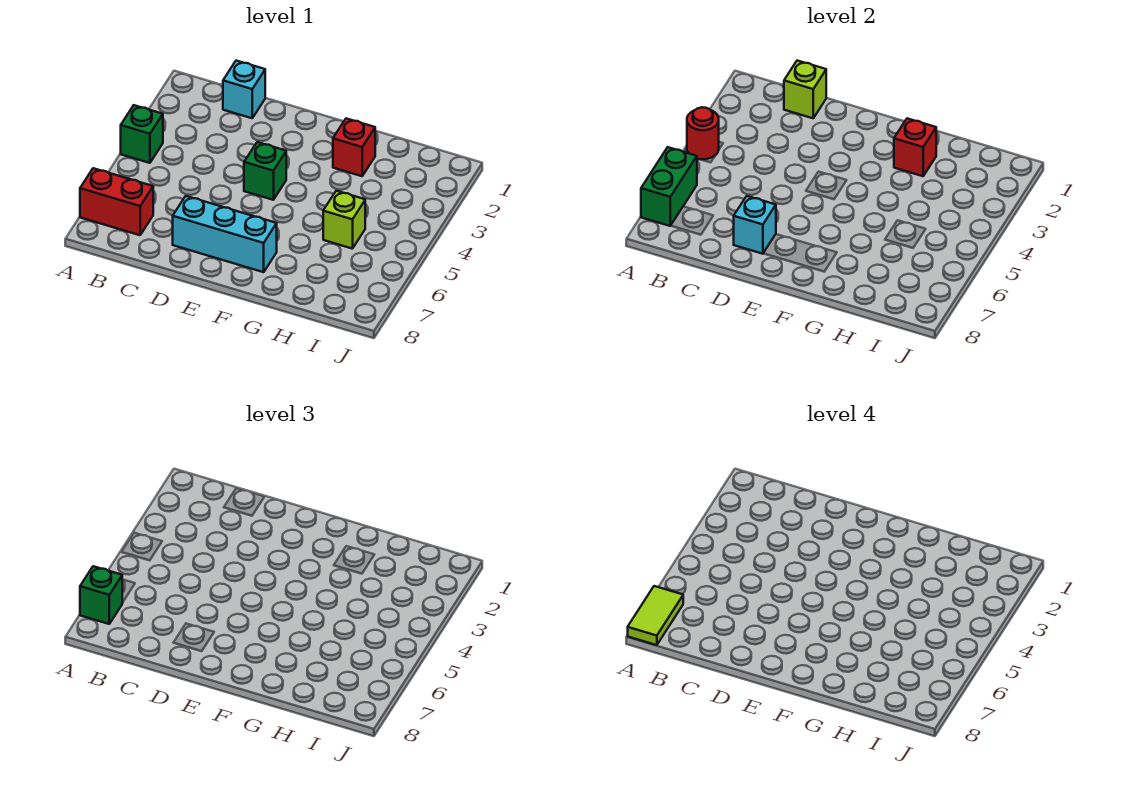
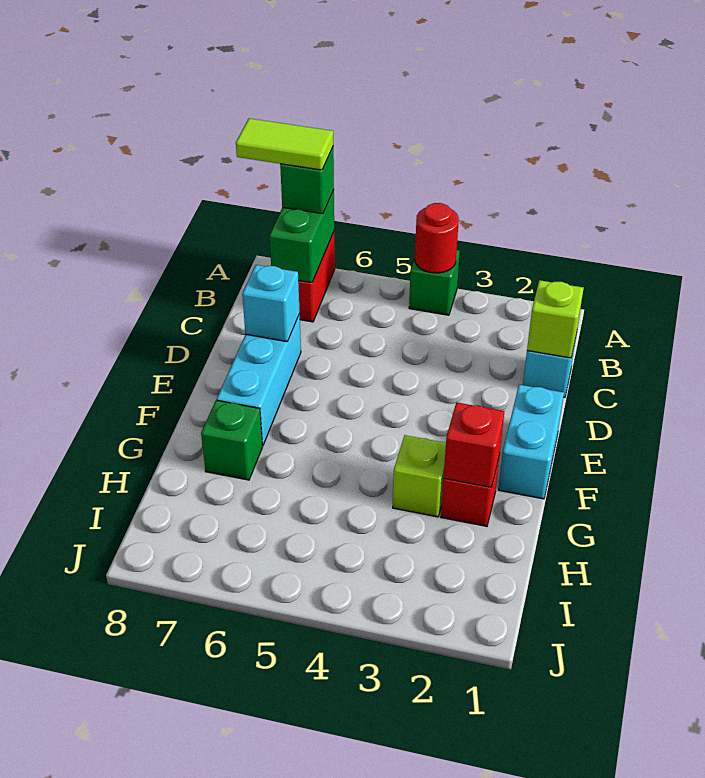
green brick A6:A7 level 2 -> green brick A7:B7 level 2
none -> cyan brick E1:F1 level 1
green brick E4 level 1 -> green brick G7 level 1
lime brick H5 level 1 -> lime brick G3 level 1

